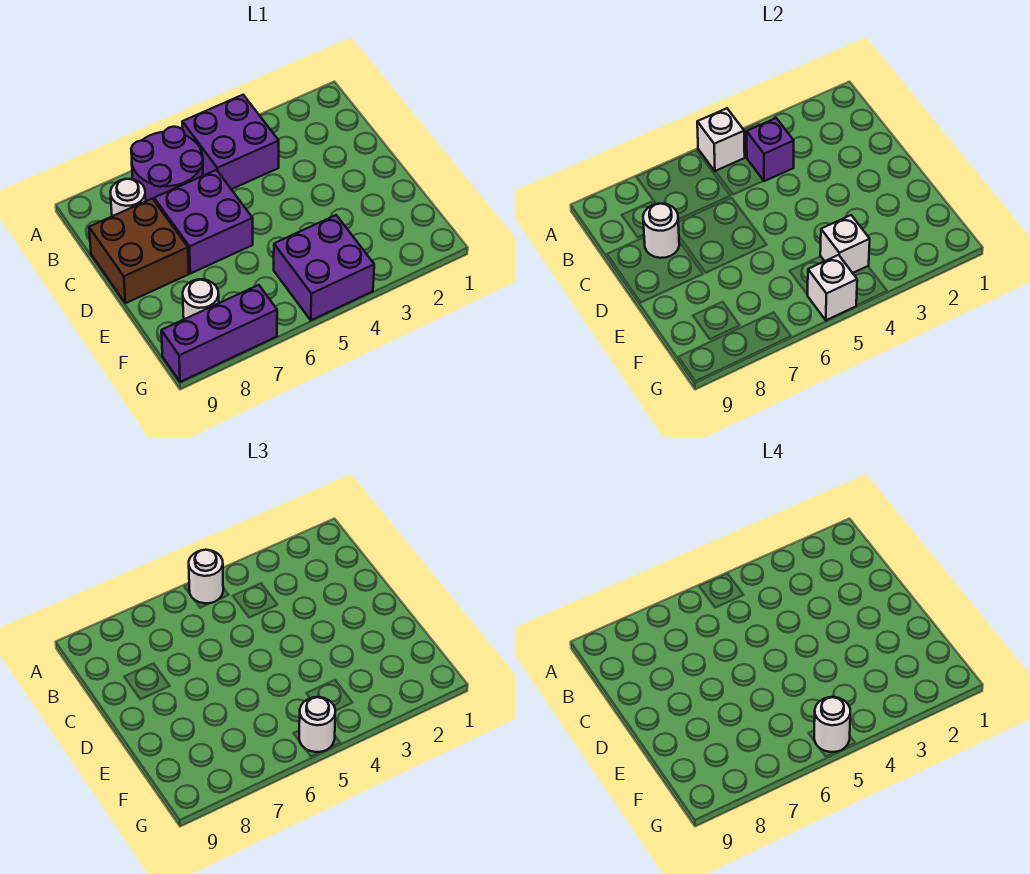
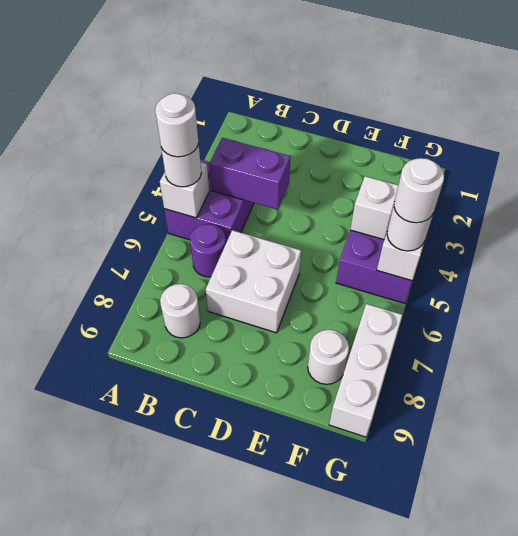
purple round brick A6:B7 level 1 -> purple round brick B6 level 1
purple brick B4 level 2 -> purple brick B4:C4 level 2
purple brick C6:D7 level 1 -> white brick C6:D7 level 1
brown brick C8:D9 level 1 -> none
white round brick C8 level 2 -> white round brick A5 level 4
purple brick G7:G9 level 1 -> white brick G7:G9 level 1

